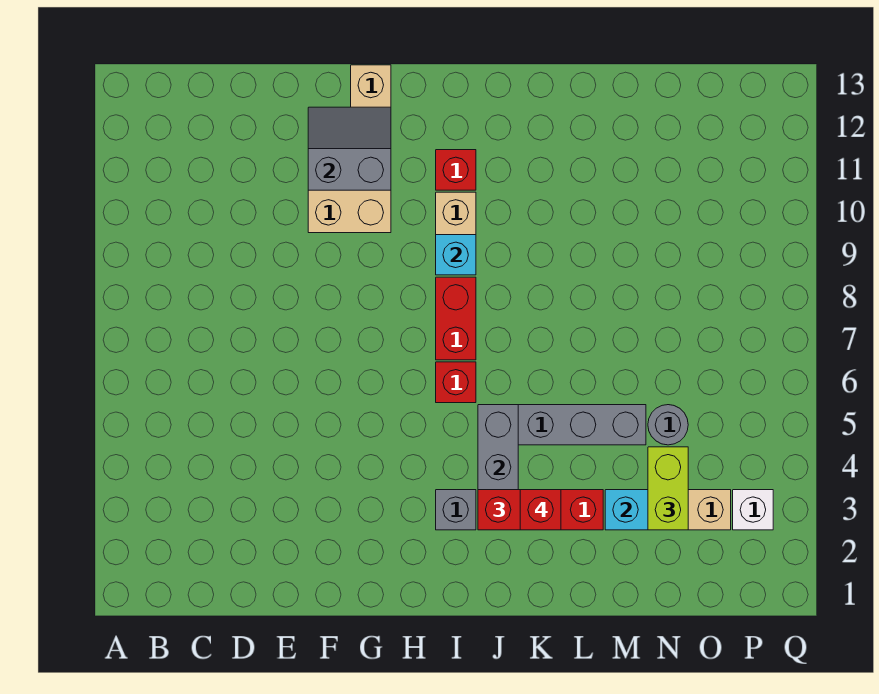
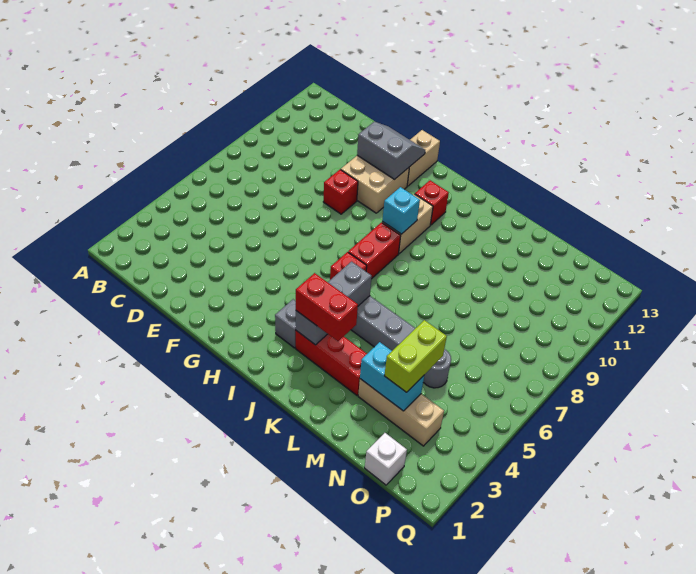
red brick K3 level 4 -> red brick F9 level 1
white brick P3 level 1 -> white brick O1 level 1

